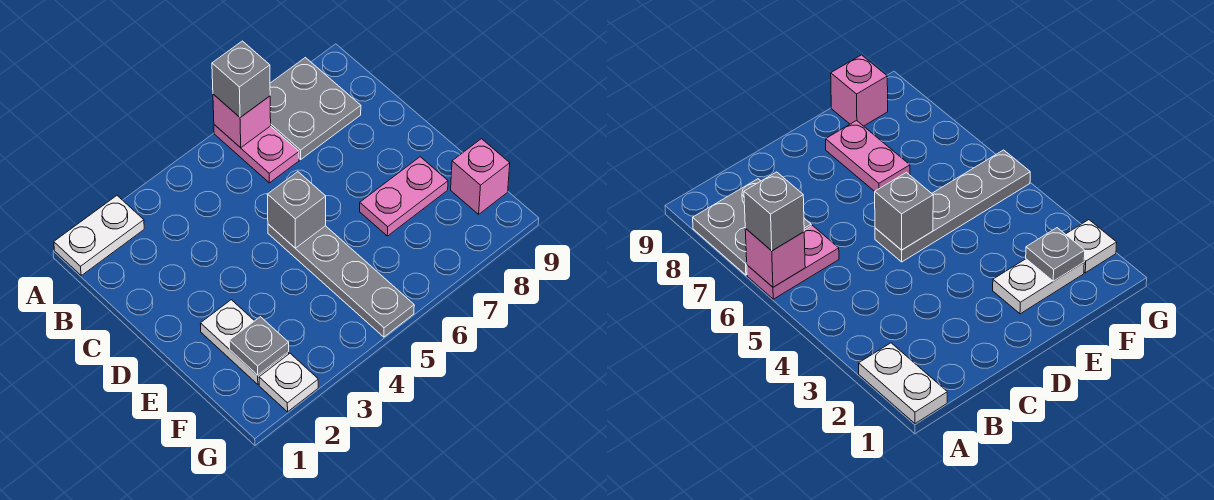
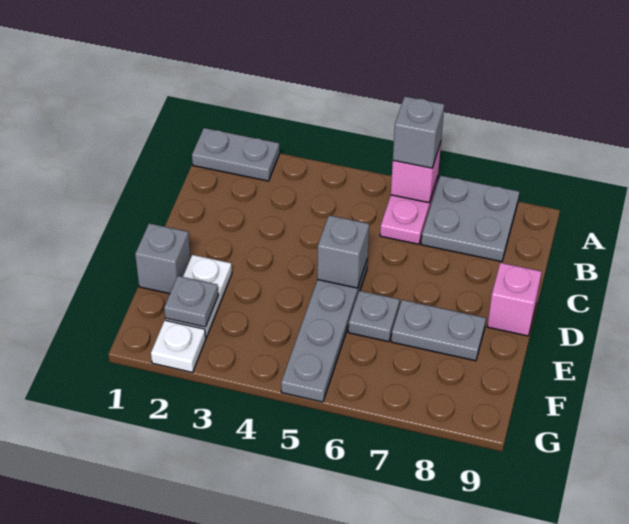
white plate A1:A2 level 1 -> grey plate A1:A2 level 1
none -> grey brick E1 level 1
none -> grey plate E6 level 1
pink plate E7:E8 level 1 -> grey plate E7:E8 level 1
pink brick F9 level 1 -> pink brick D9 level 1

